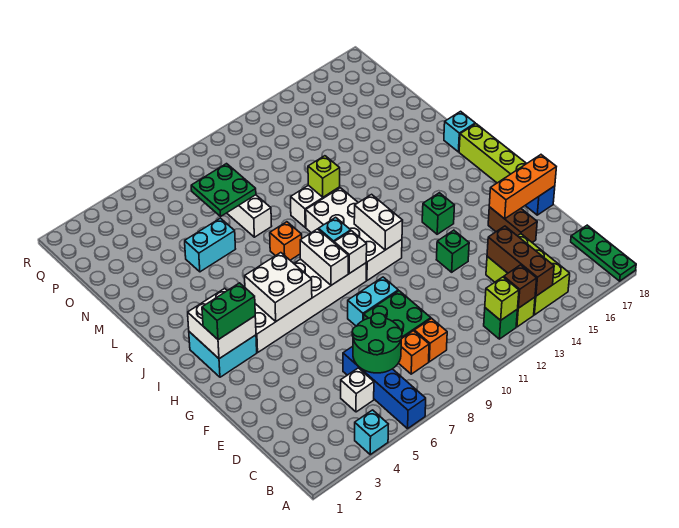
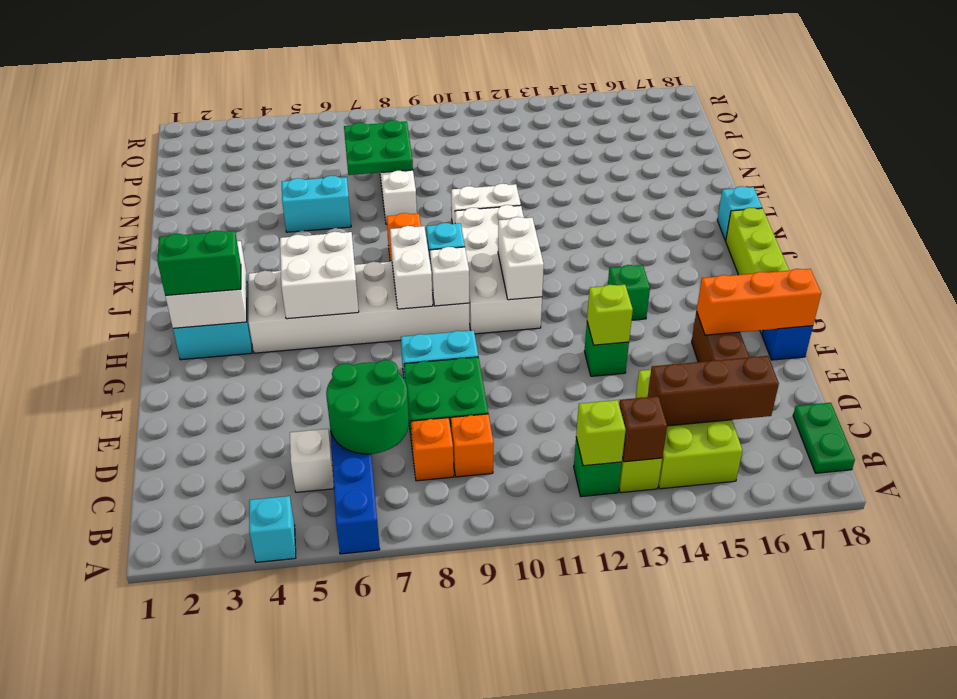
green plate A18:C18 level 1 -> green plate B18:C18 level 1
brown brick B14:D14 level 2 -> brown brick C14:C16 level 2
lime brick L11 level 2 -> lime brick F13 level 2

